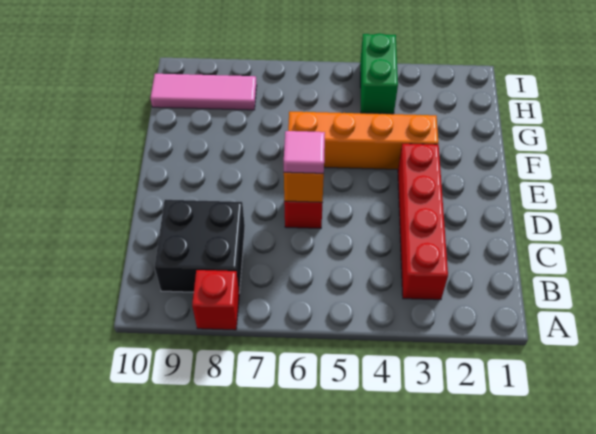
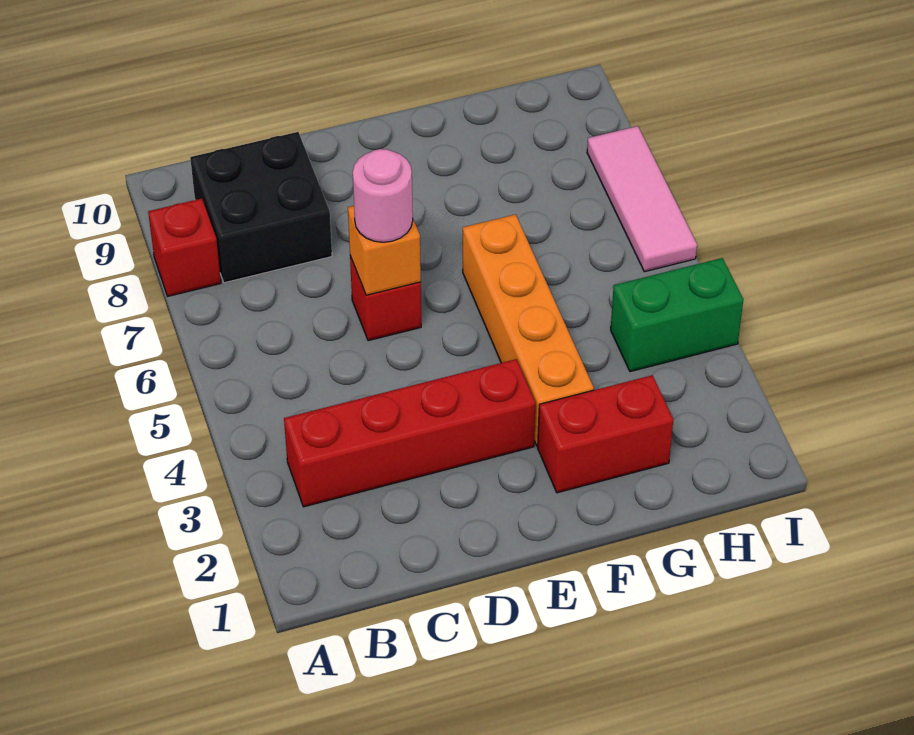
pink tile D6 level 3 -> pink round brick D6 level 3
none -> red brick F2:G2 level 1
pink tile H8:H10 level 1 -> pink tile I6:I8 level 1

